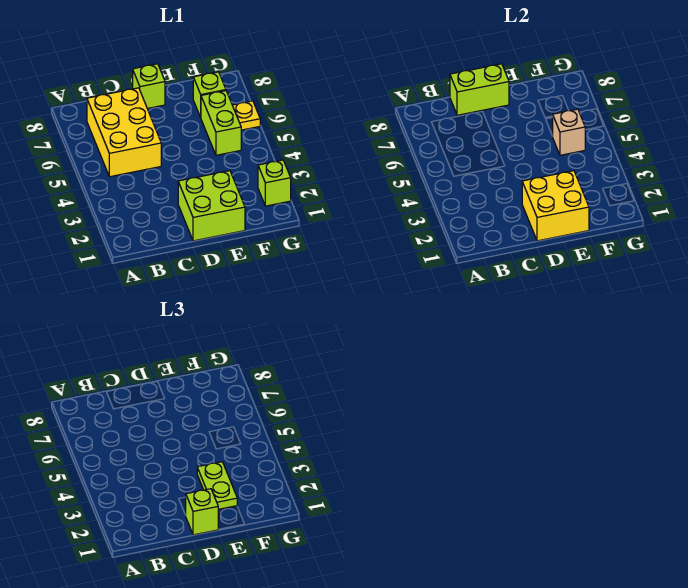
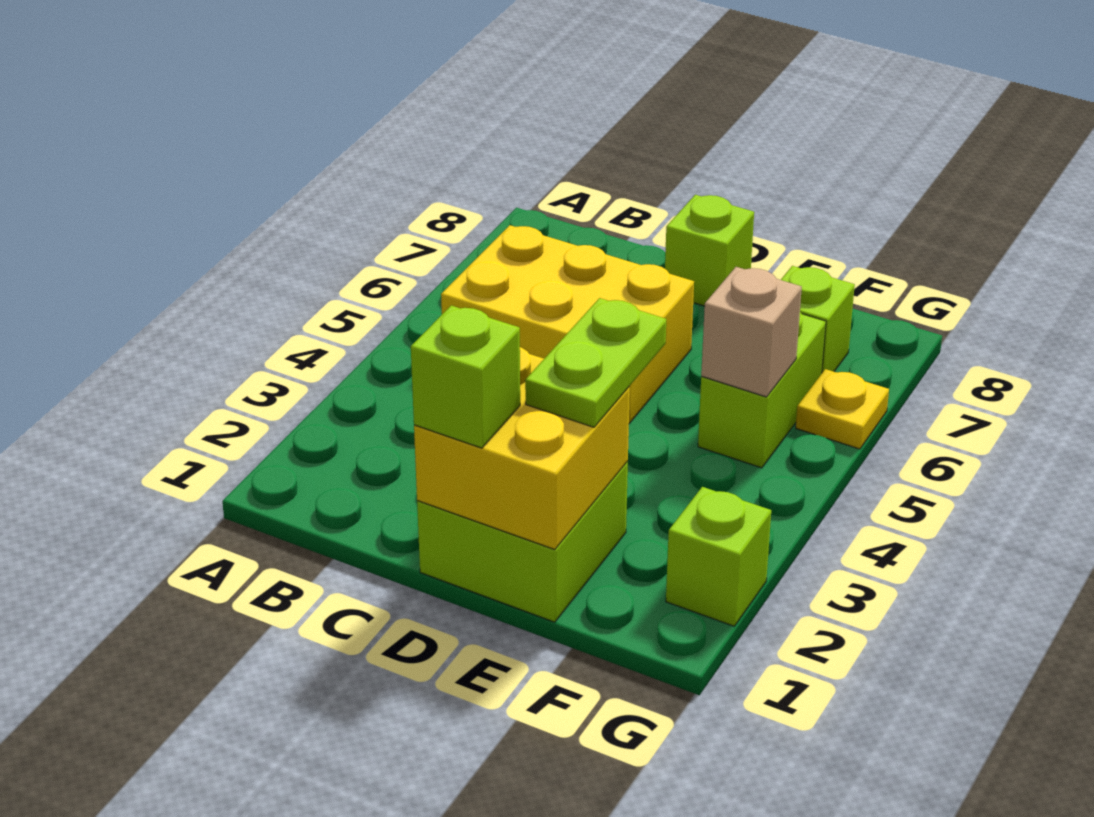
yellow brick B5:C7 level 1 -> yellow brick B5:D6 level 1
lime brick C8:D8 level 2 -> none

